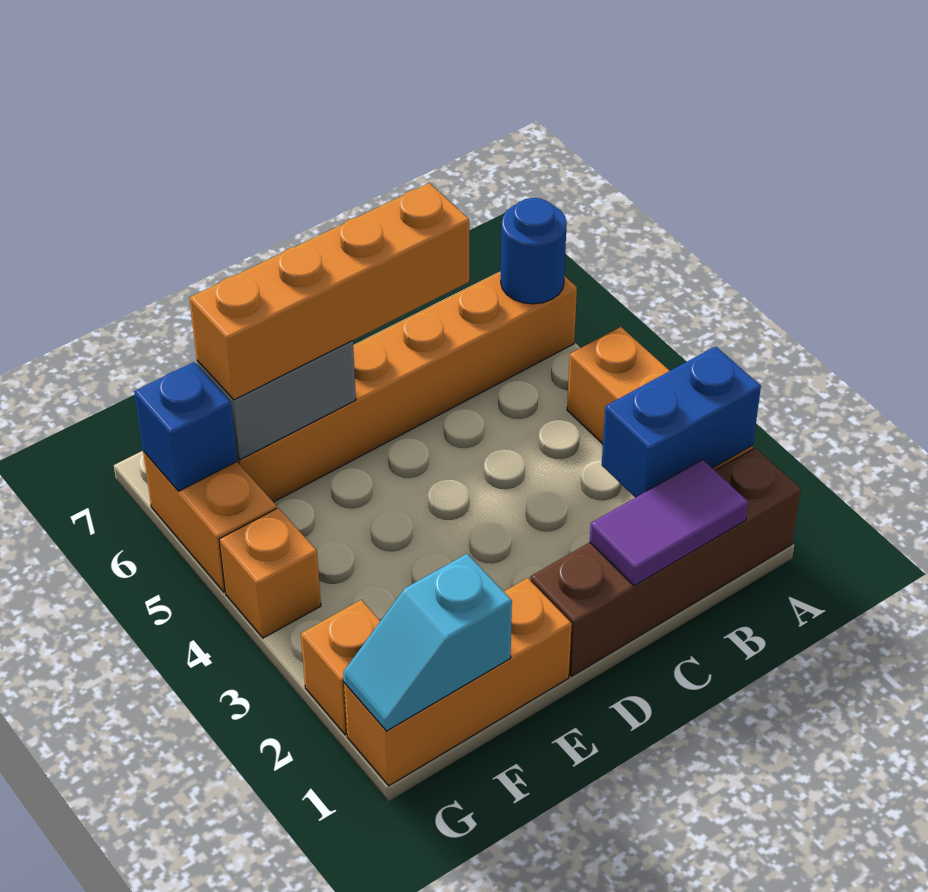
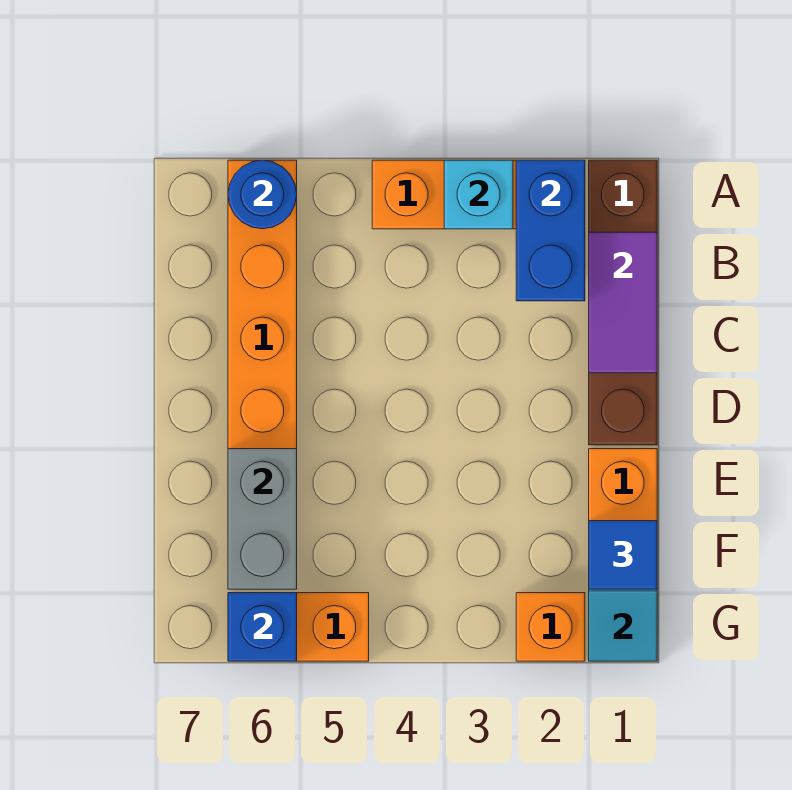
none -> cyan brick A3 level 2
orange brick C6:F6 level 3 -> none
none -> blue tile F1 level 3
orange brick G4 level 1 -> none

